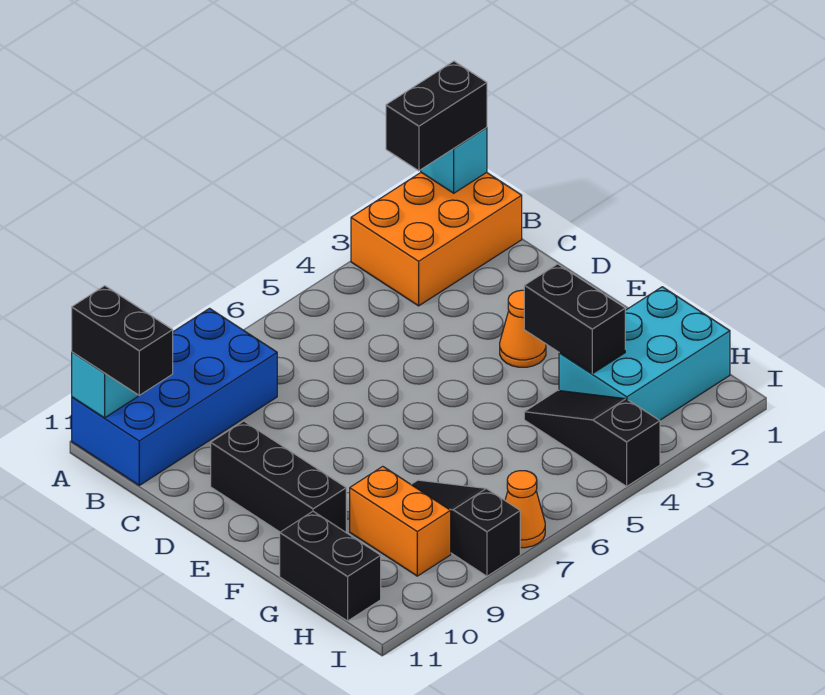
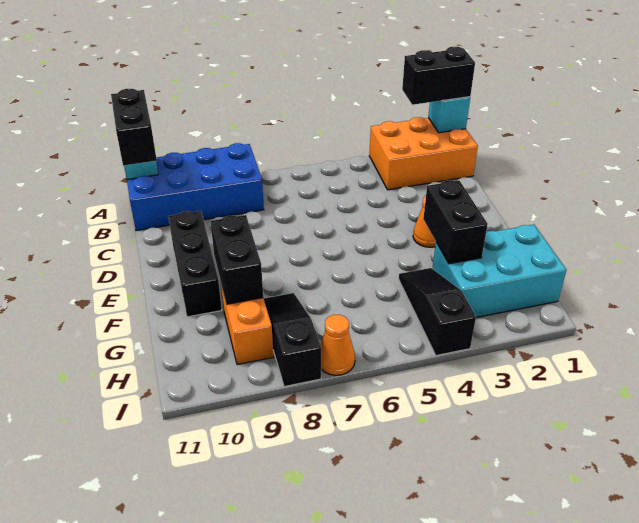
black brick G11:H11 level 1 -> black brick F9:G9 level 2

